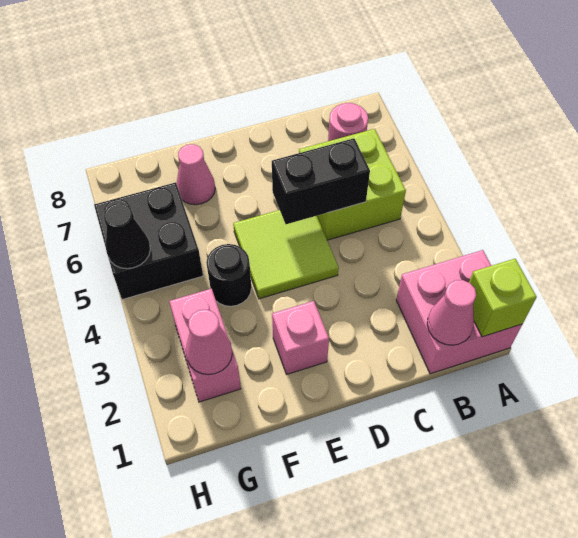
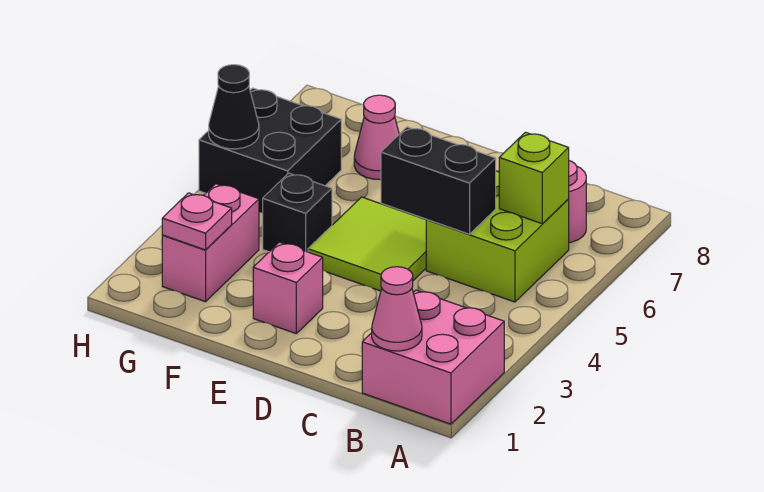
lime brick A1 level 2 -> lime brick B6 level 2
black round brick F4 level 1 -> black brick F4 level 1
pink cone G2 level 2 -> pink plate G2 level 2

